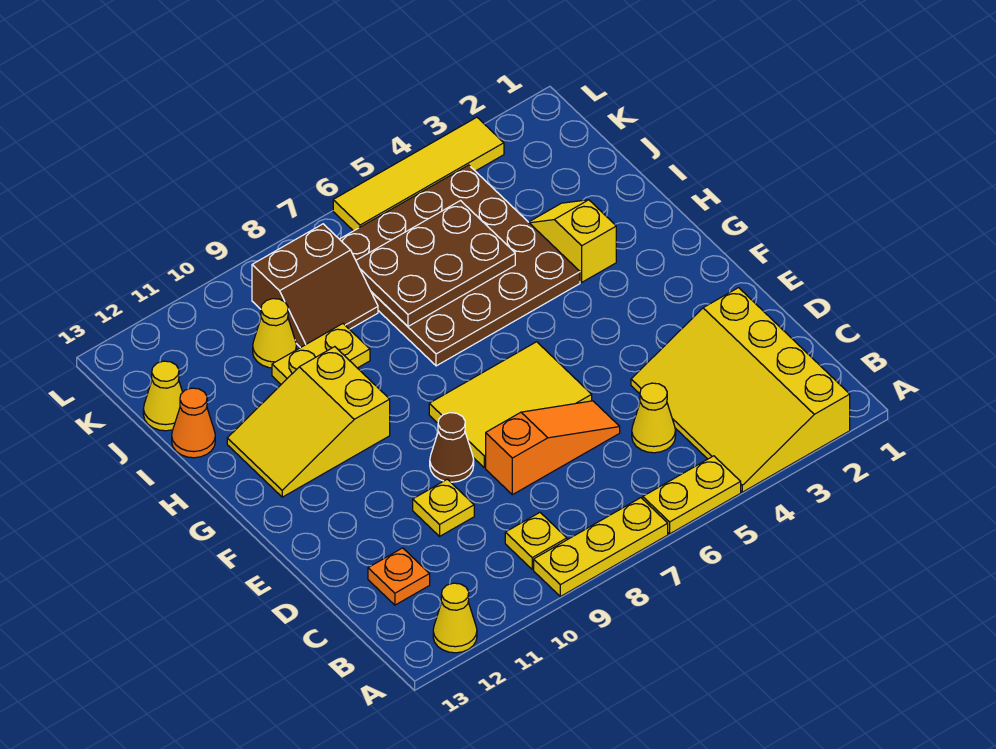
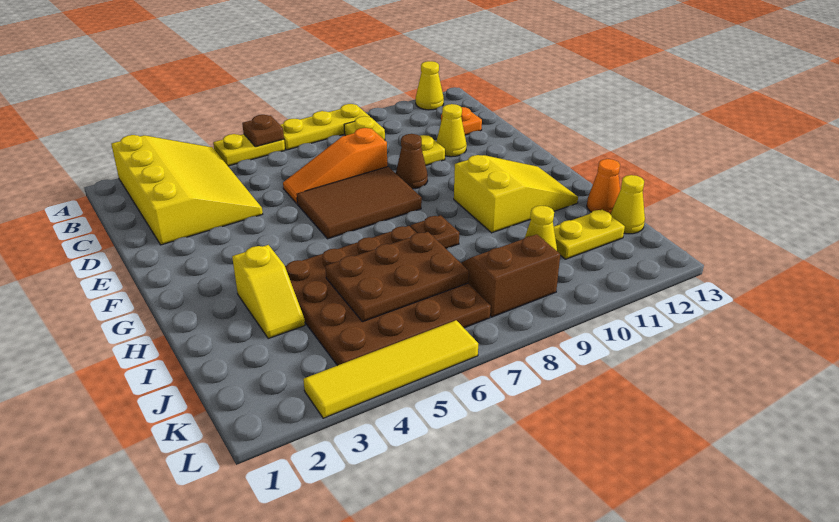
none -> brown plate A6 level 2
yellow cone C5 level 1 -> yellow cone D11 level 1
yellow tile E6:F8 level 1 -> brown tile E6:F8 level 1
none -> brown plate H8 level 1
yellow plate I9:I10 level 1 -> yellow plate J11:J12 level 1

